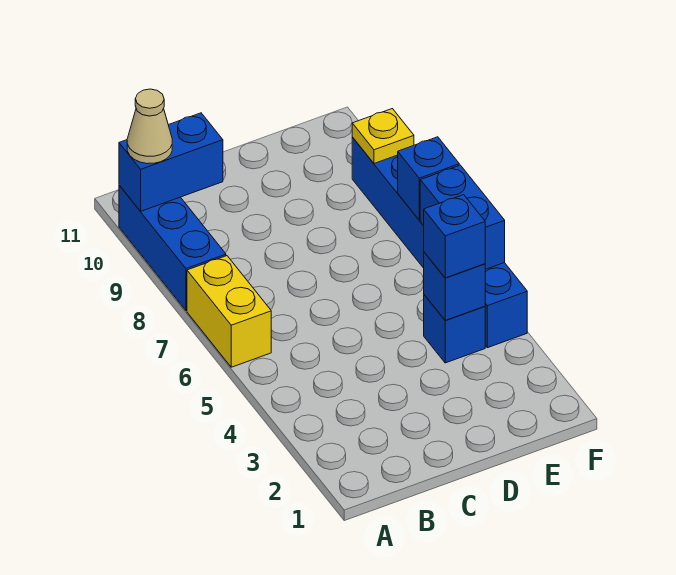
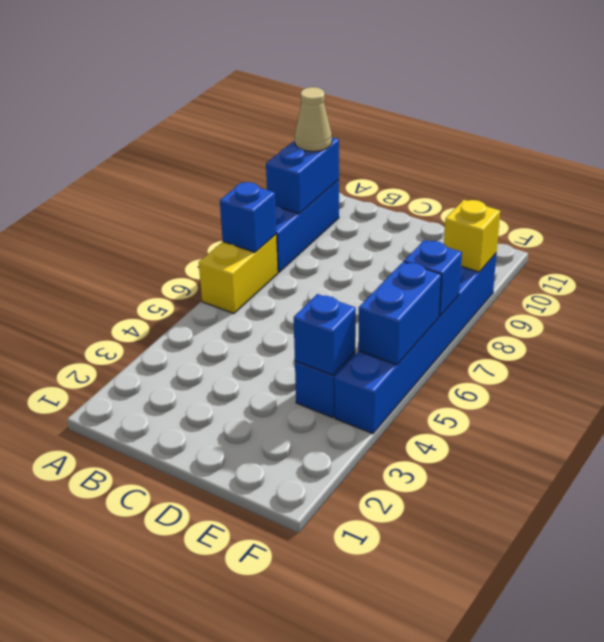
blue brick A10:B10 level 2 -> blue brick A9:A10 level 2
blue brick E4 level 3 -> blue brick A7 level 2
yellow plate F9 level 2 -> yellow brick F9 level 2

